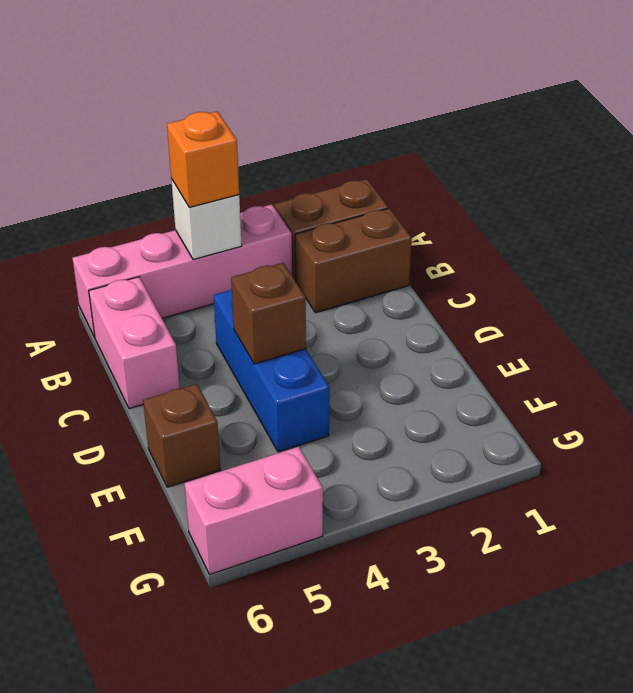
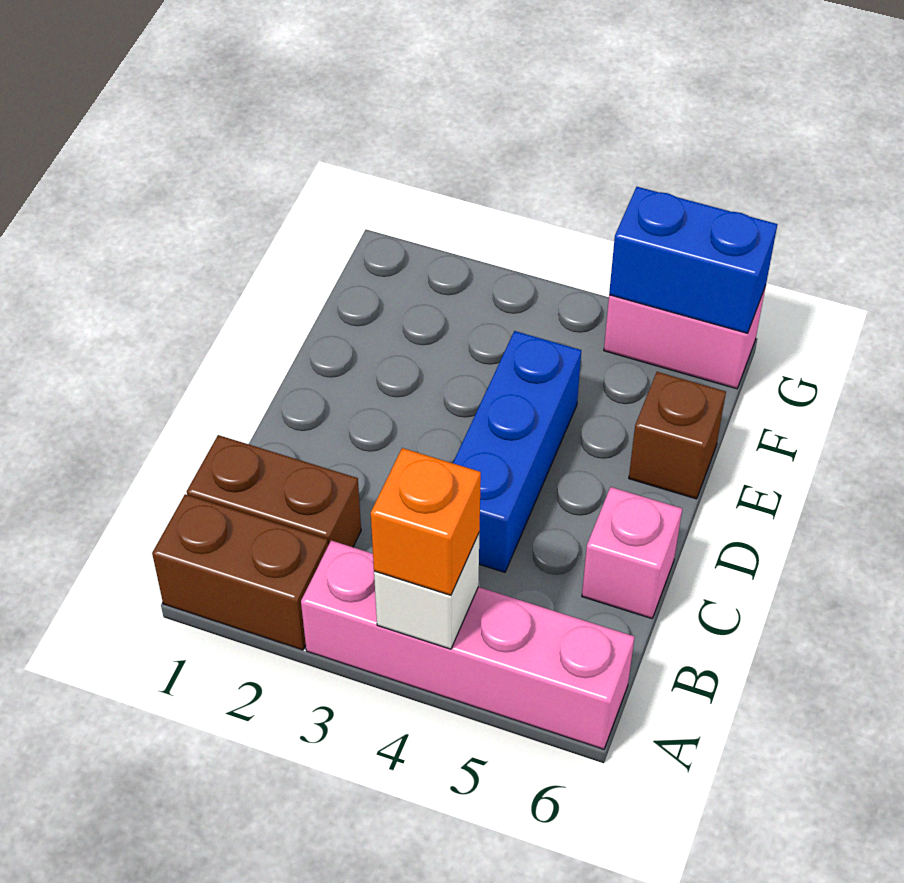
pink brick B6:C6 level 1 -> pink brick C6 level 1
brown brick D4 level 2 -> none
none -> blue brick G5:G6 level 2

